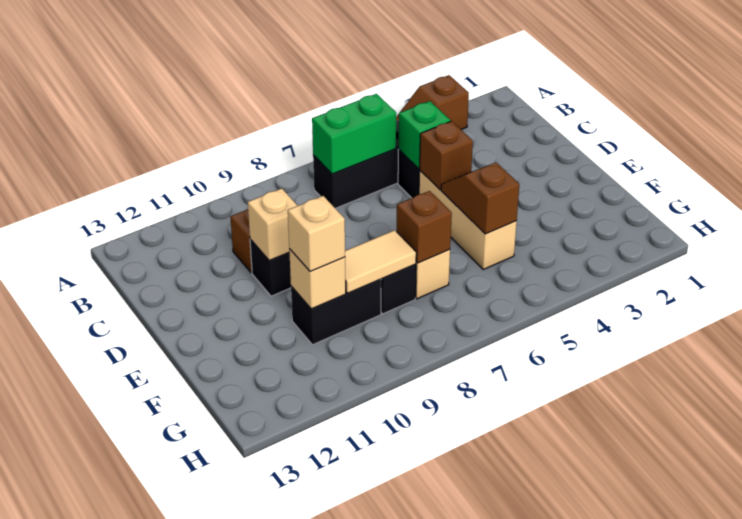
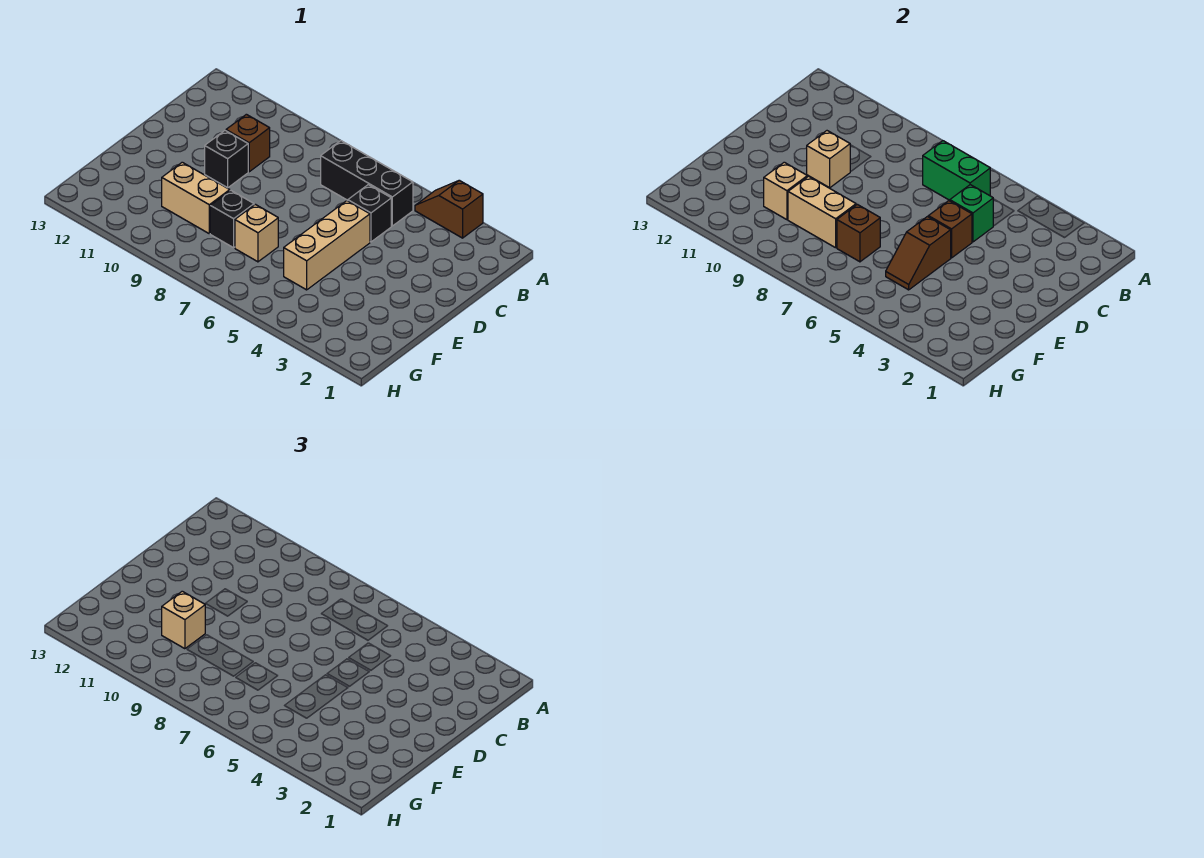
brown slope E5:F5 level 2 top F -> brown slope E5:F5 level 2 top E
tan tile F8:F9 level 2 -> tan brick F8:F9 level 2
black brick F9:F10 level 1 -> tan brick F9:F10 level 1

